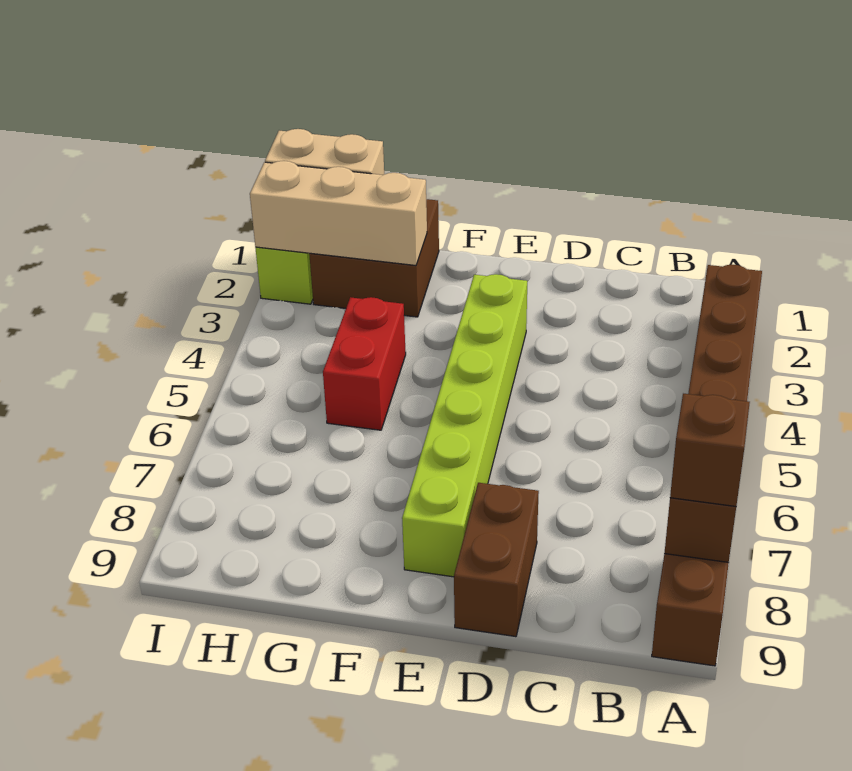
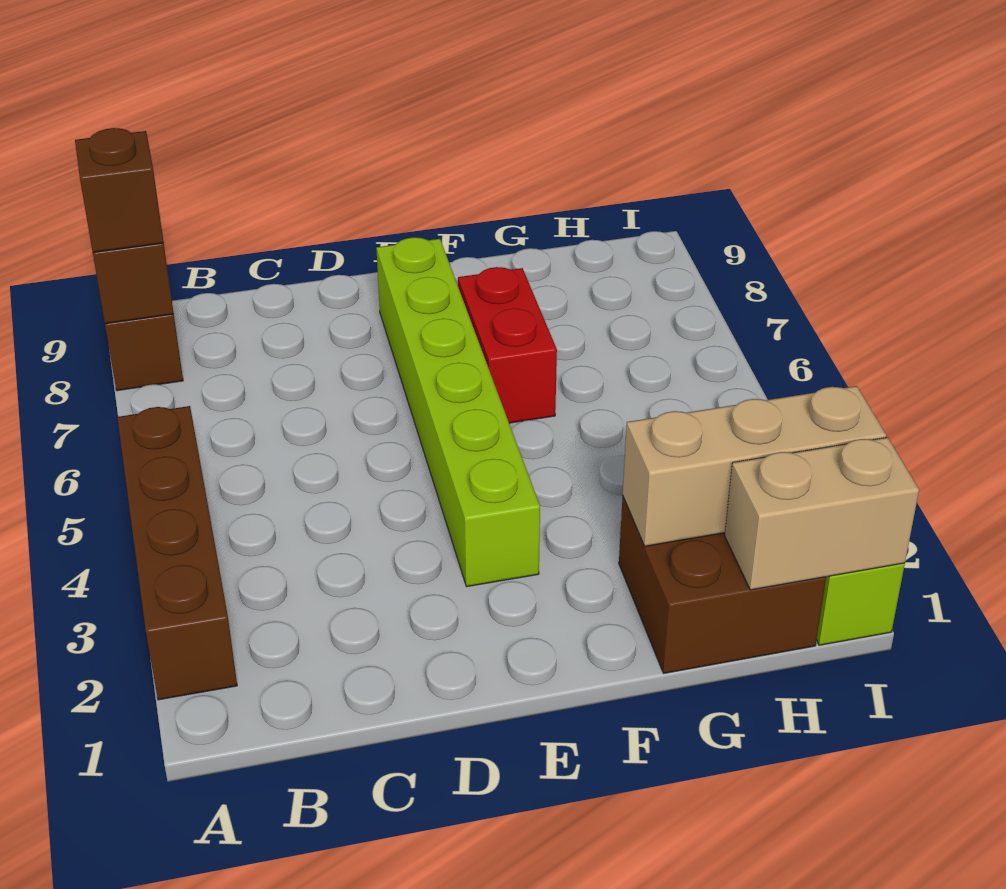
brown brick D8:D9 level 1 -> none
red brick G4:G5 level 1 -> red brick F6:F7 level 1

